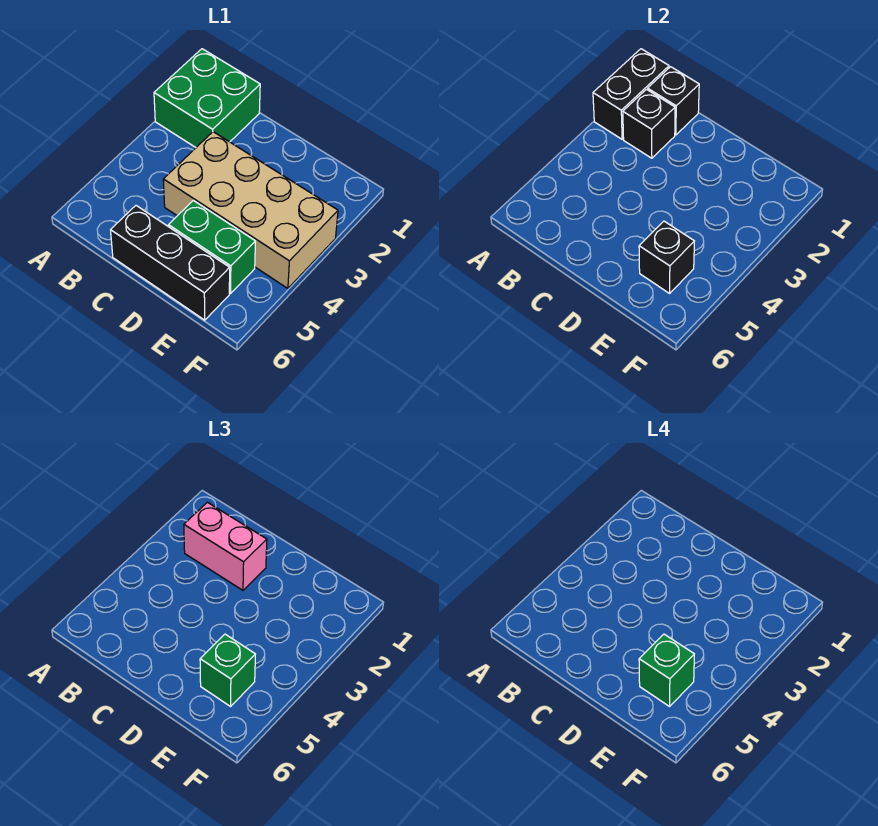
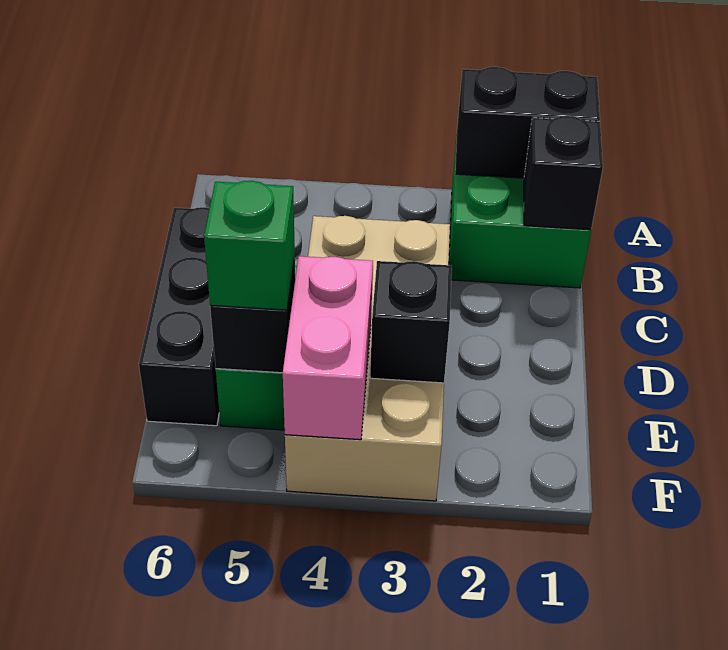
black brick B2 level 2 -> black brick E3 level 2
pink brick B2:C2 level 3 -> pink brick E4:F4 level 2
green brick E5 level 4 -> none

